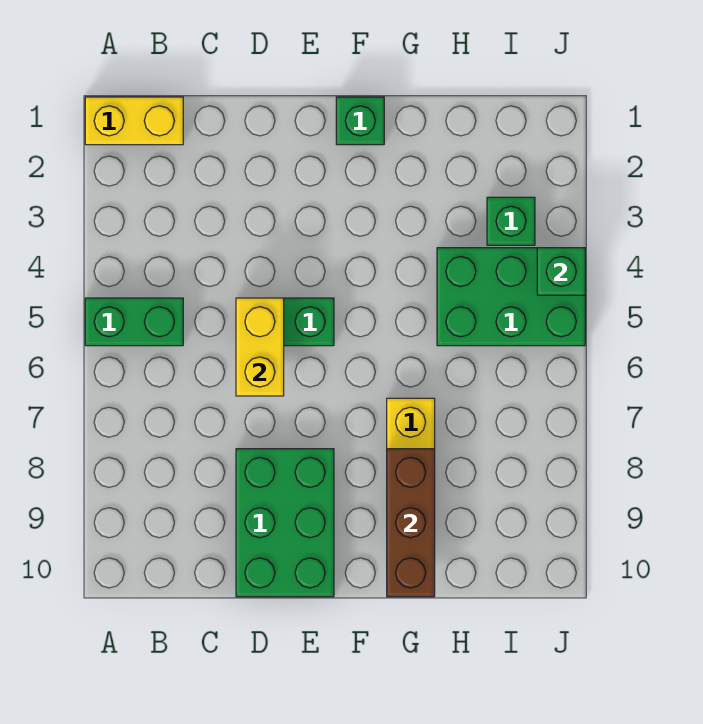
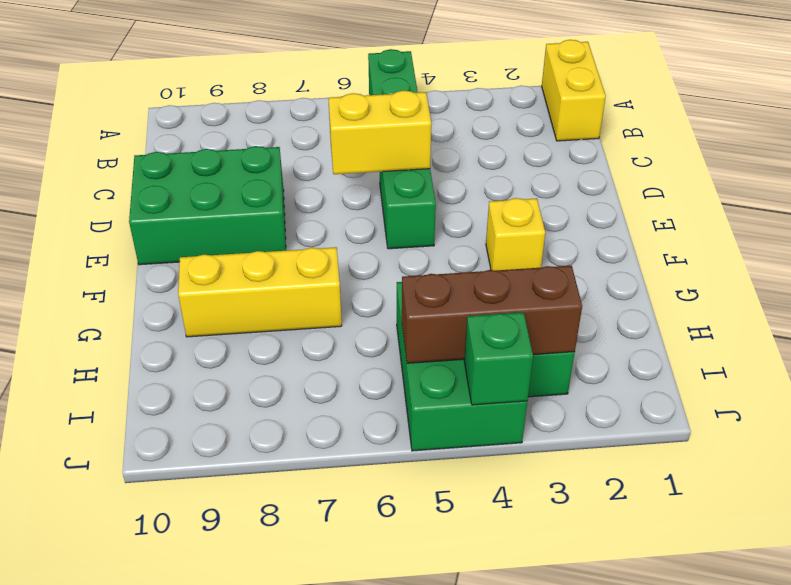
green brick F1 level 1 -> none
none -> yellow brick F3 level 1
brown brick G8:G10 level 2 -> brown brick I3:I5 level 2

